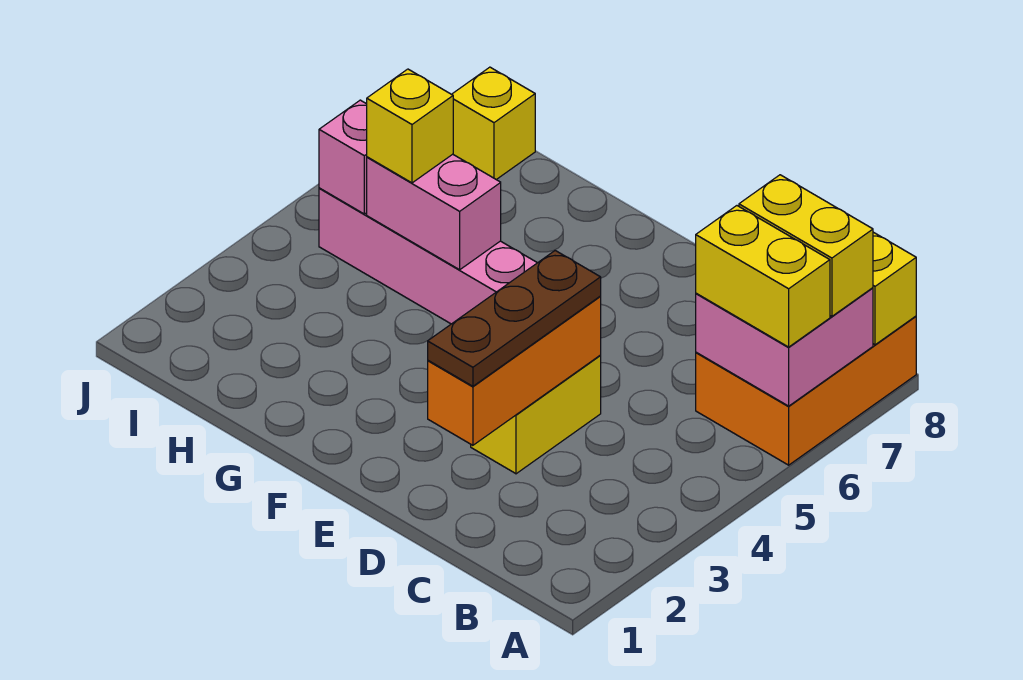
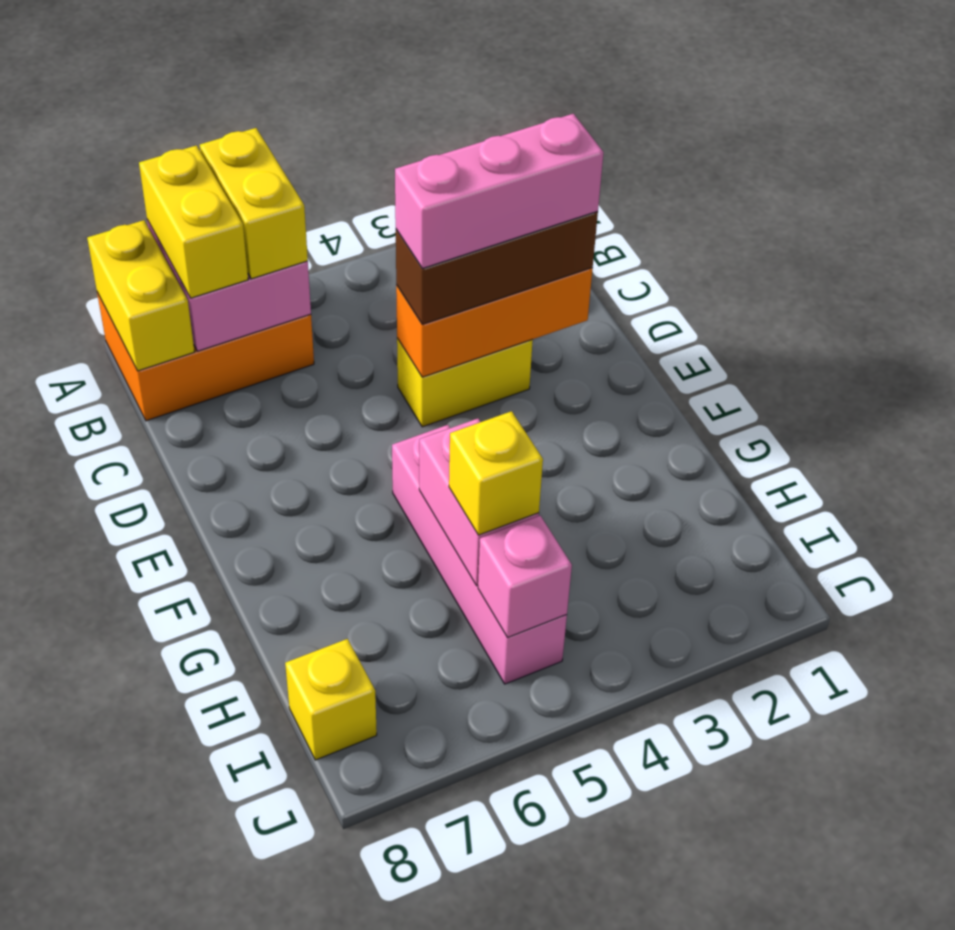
brown plate D2:D4 level 3 -> brown brick D2:D4 level 3
none -> pink brick D2:D4 level 4

